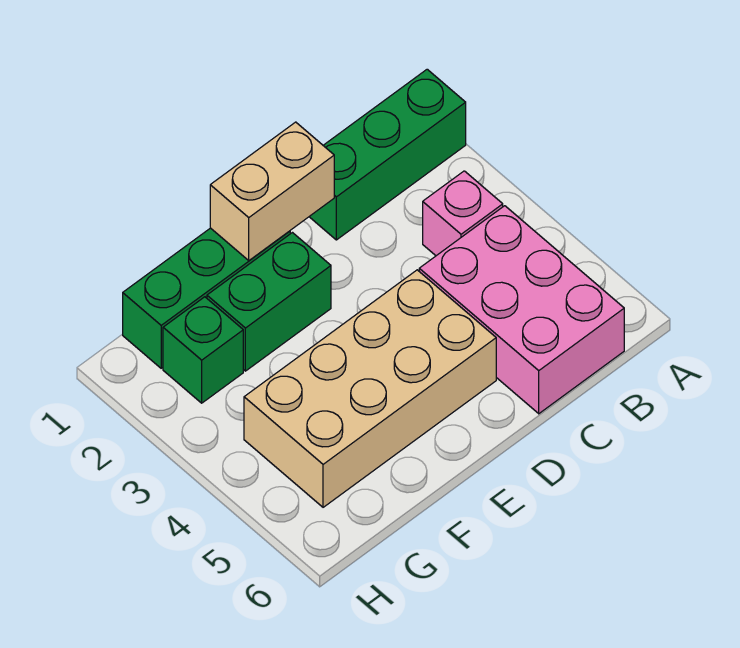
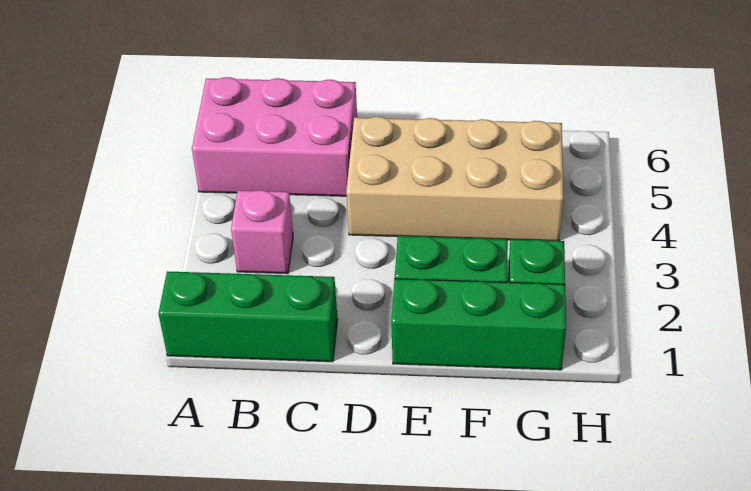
pink brick B4:C6 level 1 -> pink brick A5:C6 level 1
tan brick D1:E1 level 2 -> none

